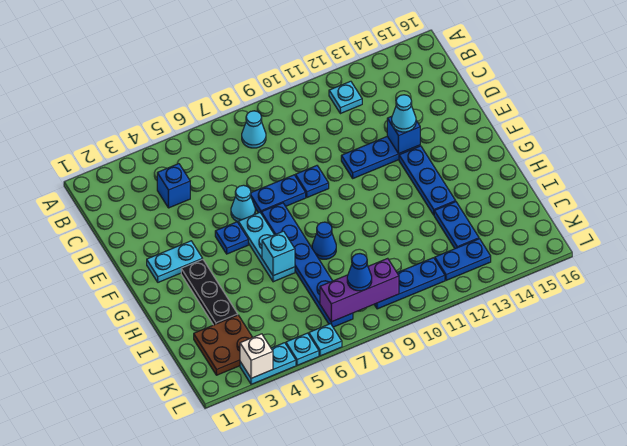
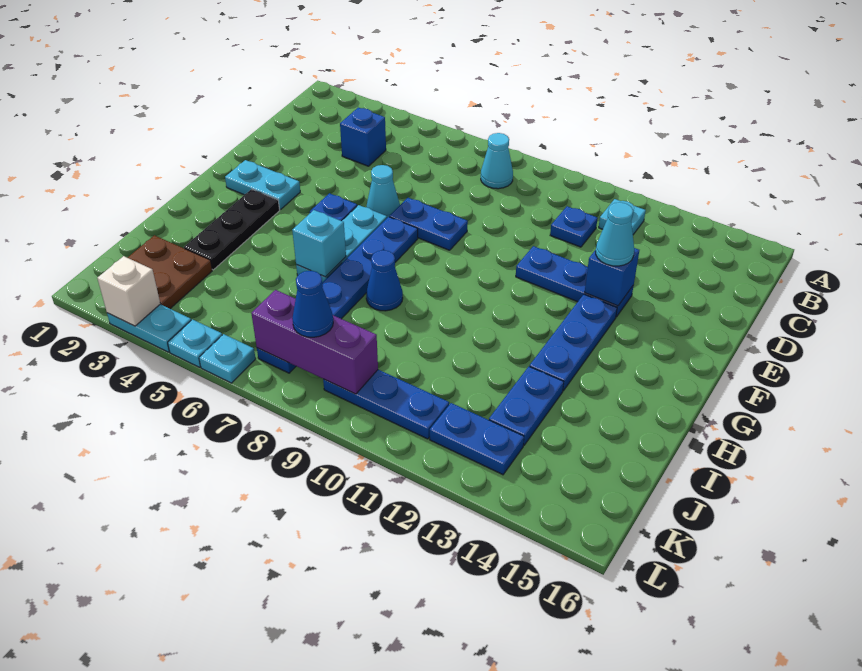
blue plate E9 level 1 -> blue plate C11 level 1

